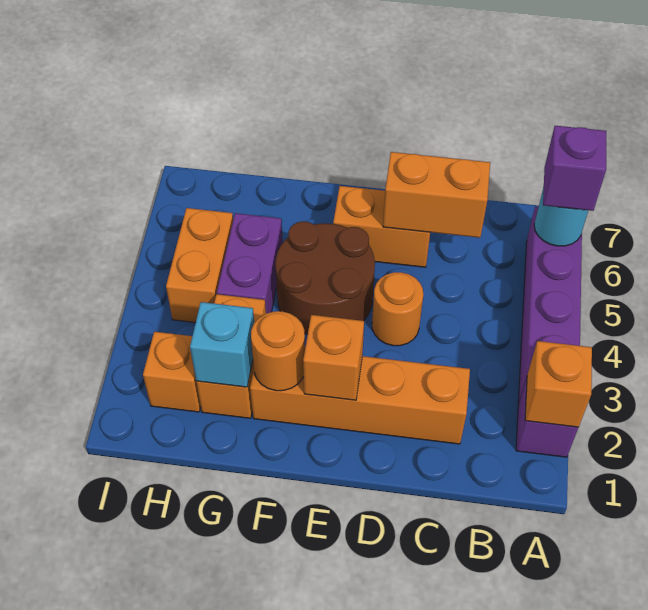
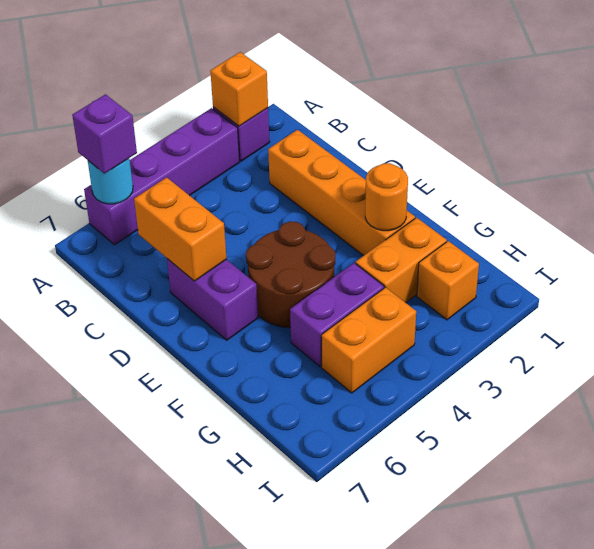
orange round brick D4 level 1 -> none
orange brick D6:E6 level 1 -> purple brick D6:E6 level 1
orange brick E2 level 2 -> none
cyan brick G2 level 2 -> none

